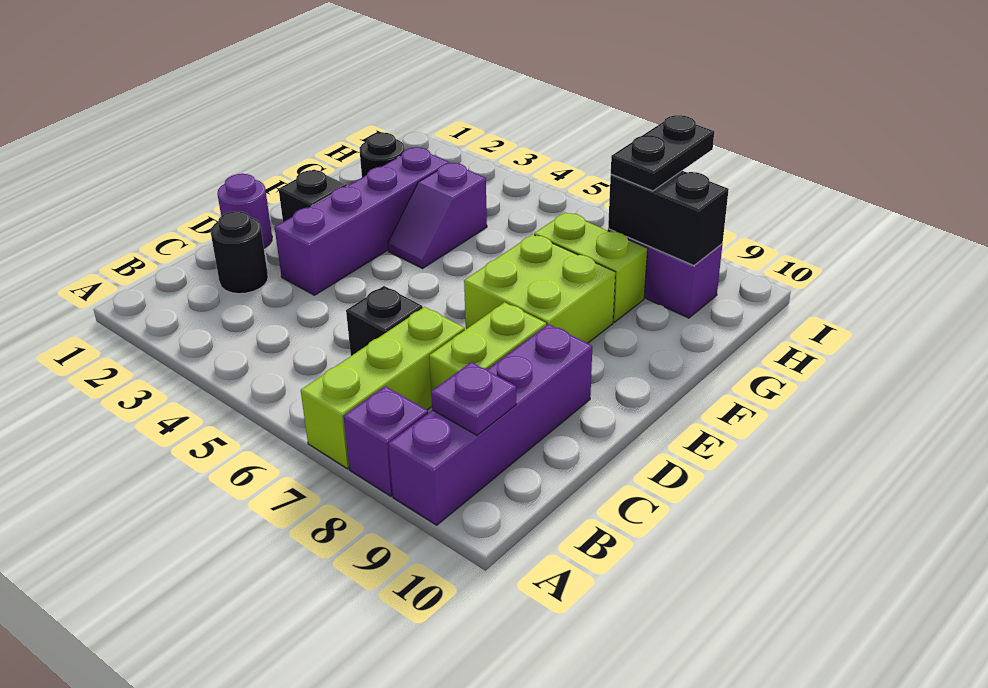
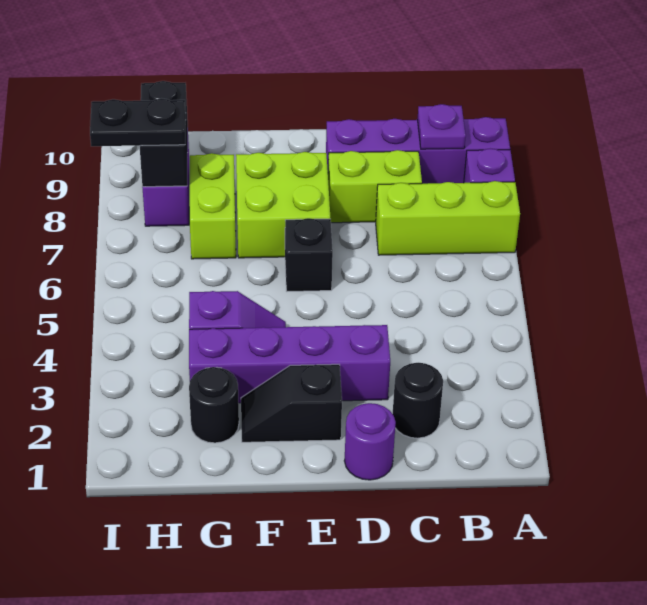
black brick C6 level 1 -> black brick E6 level 1

